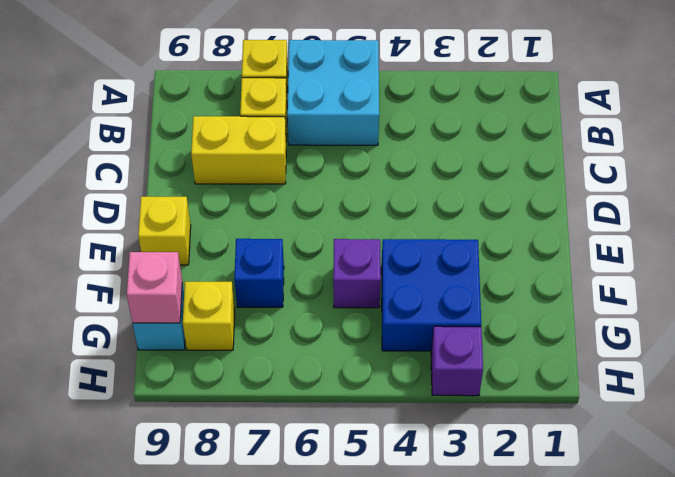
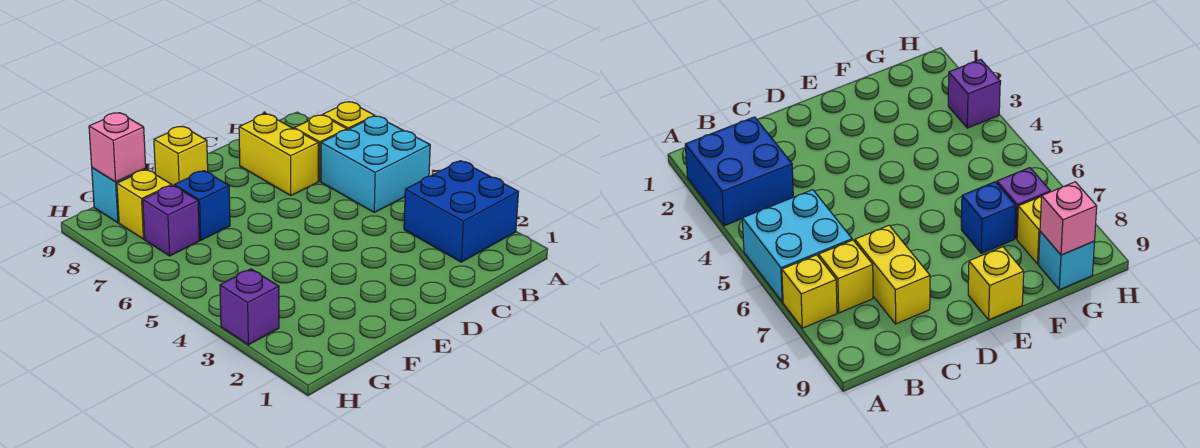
blue brick F3:G4 level 1 -> blue brick A2:B3 level 1
purple brick F5 level 1 -> purple brick G7 level 1

